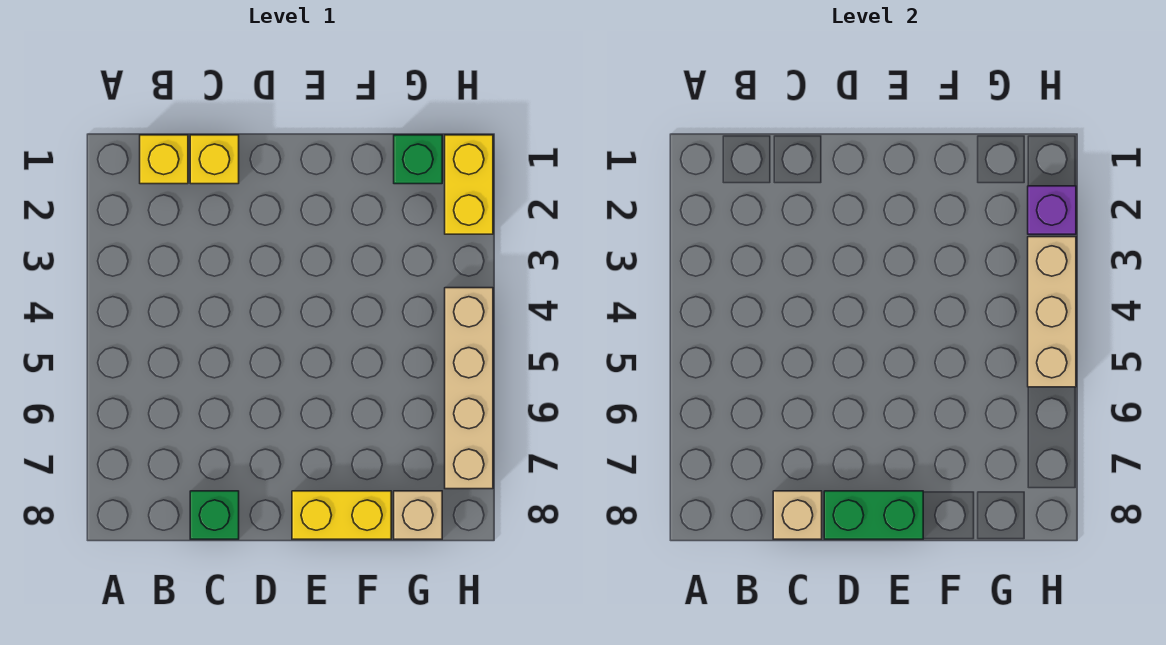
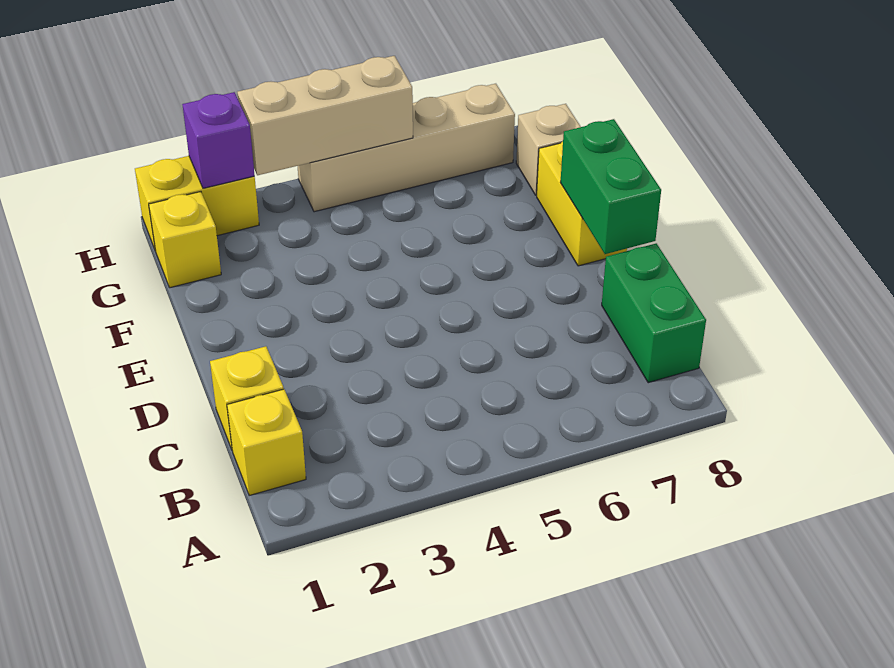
green brick C8 level 1 -> green brick B8:C8 level 1
tan brick C8 level 2 -> none
green brick G1 level 1 -> yellow brick G1 level 1

